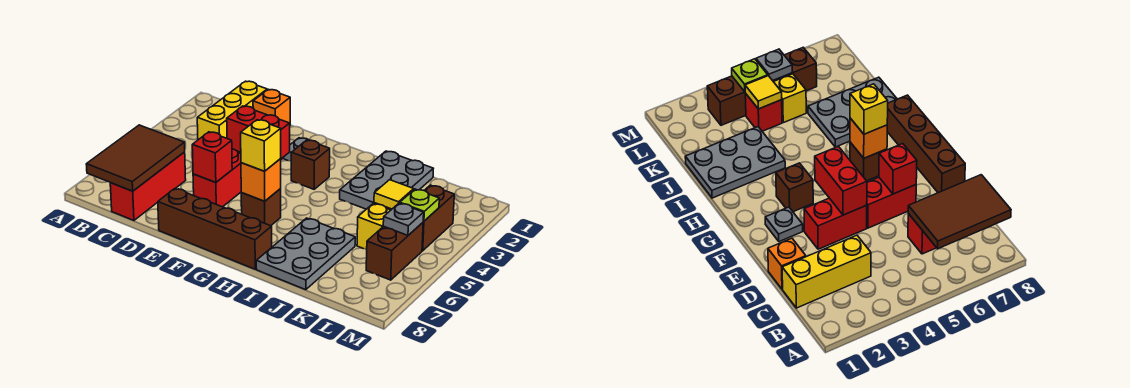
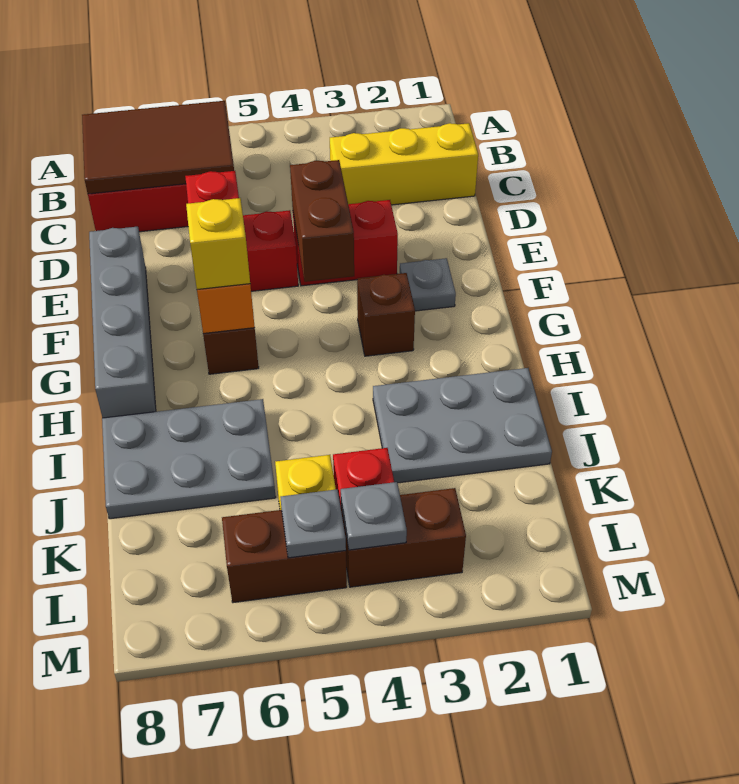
orange brick D1 level 1 -> none
red brick E4:F4 level 2 -> brown brick E4:F4 level 2
brown brick E8:H8 level 1 -> grey brick E8:H8 level 1
yellow tile K4 level 2 -> none
lime plate L4 level 2 -> grey plate L4 level 2

